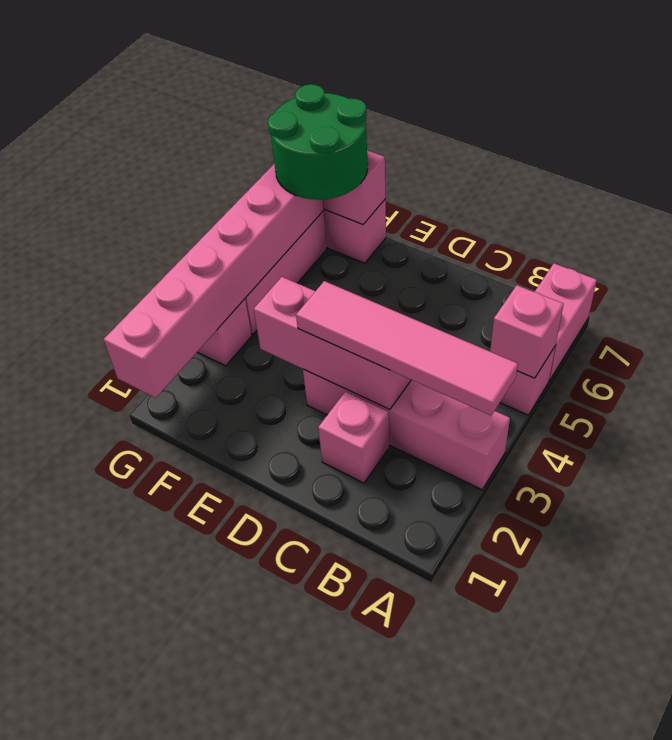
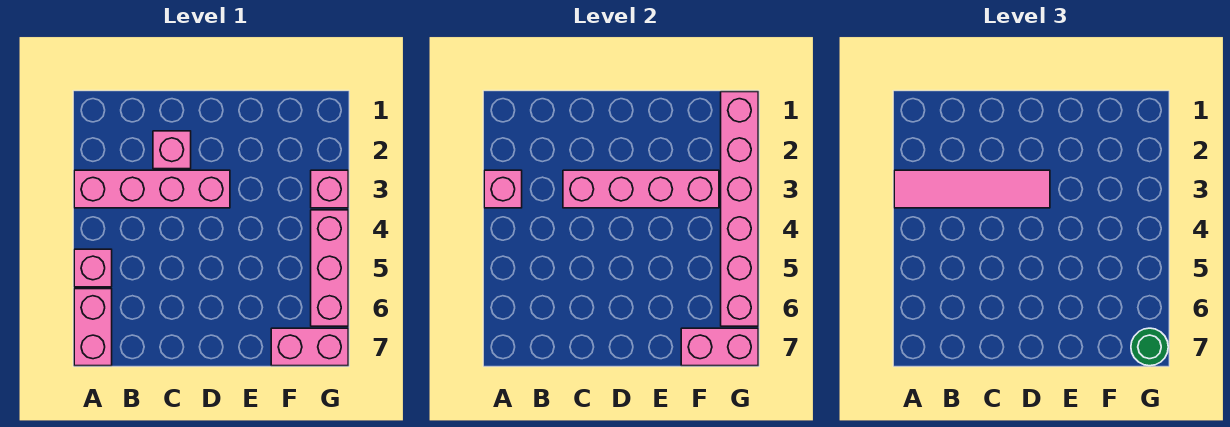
pink brick A5 level 2 -> pink brick A3 level 2
pink brick C3:E3 level 2 -> pink brick C3:F3 level 2
green round brick F6:G7 level 3 -> green round brick G7 level 3

